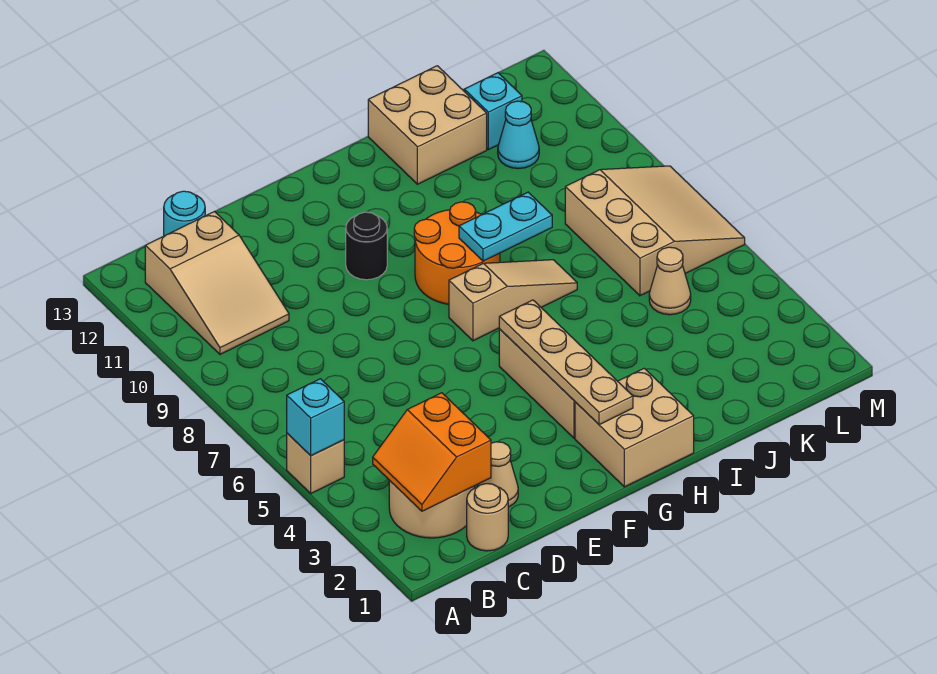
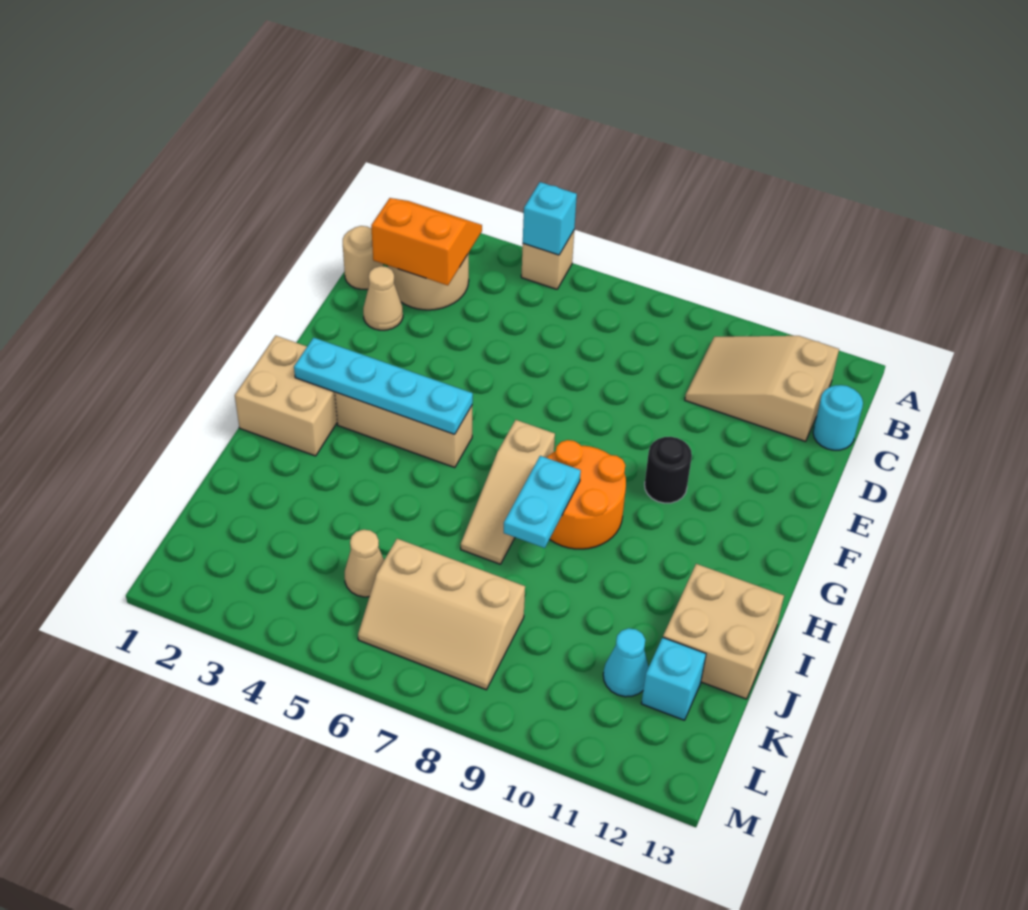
tan plate G2:G5 level 2 -> cyan plate G2:G5 level 2
tan slope K6:M8 level 1 top K -> tan slope K6:L8 level 1 top K

